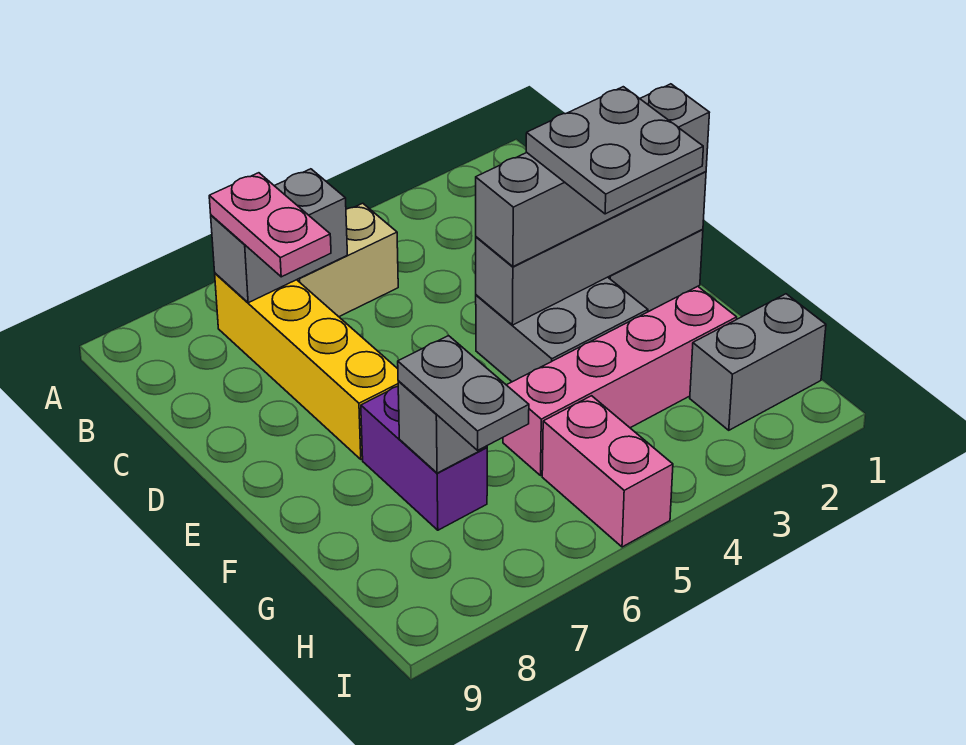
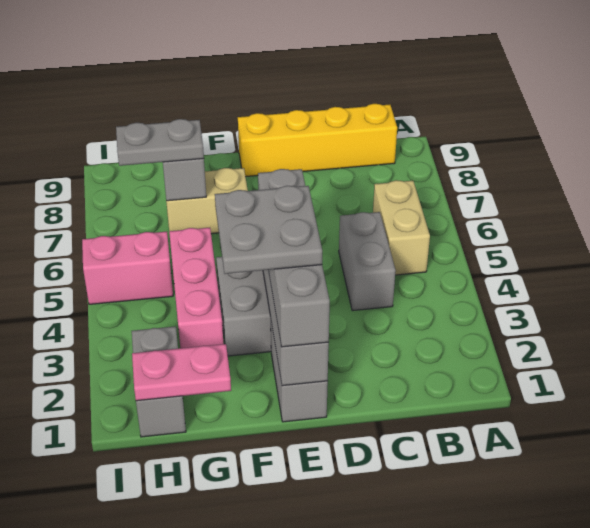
grey brick B6:B7 level 2 -> grey brick C4:C5 level 1
yellow brick B7:E7 level 1 -> yellow brick B9:E9 level 1
pink plate B7:C7 level 3 -> pink plate G1:H1 level 2
purple brick F7:G7 level 1 -> tan brick F7:G7 level 1
pink brick G2:G5 level 1 -> pink brick G3:G5 level 1

